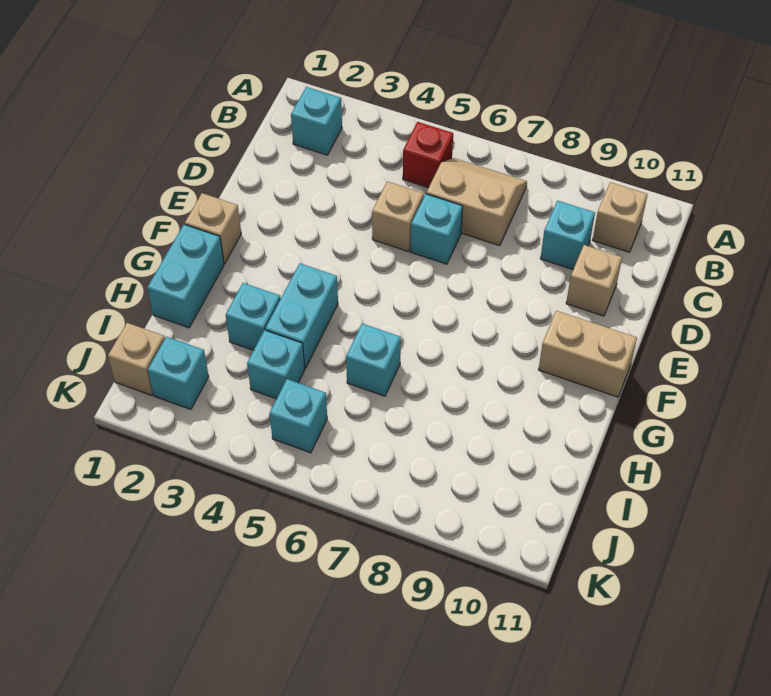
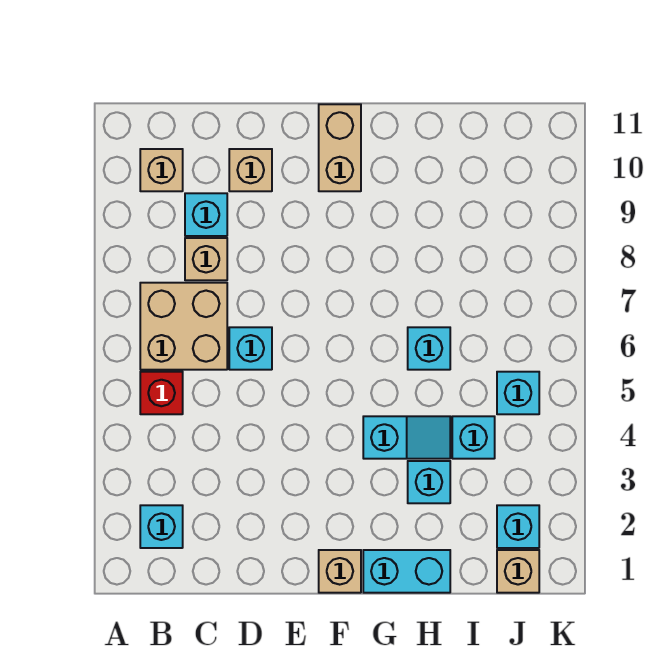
tan slope B6:C7 level 1 top C -> tan brick B6:C7 level 1
tan brick D5 level 1 -> tan brick C8 level 1
cyan brick G4:H4 level 1 -> cyan slope G4:H4 level 1 top G

